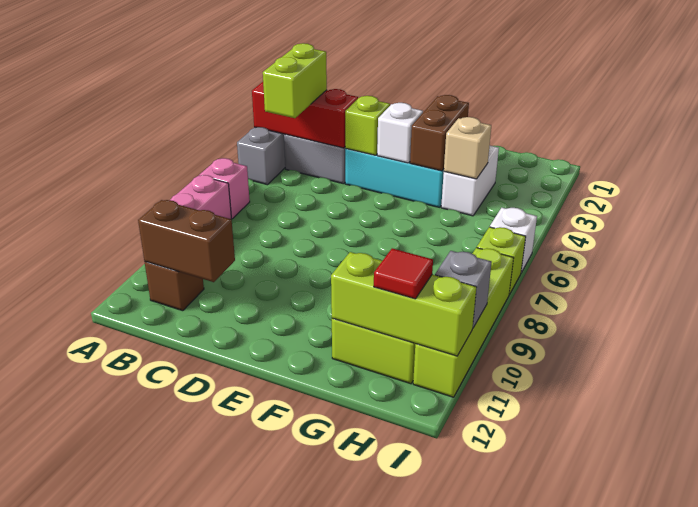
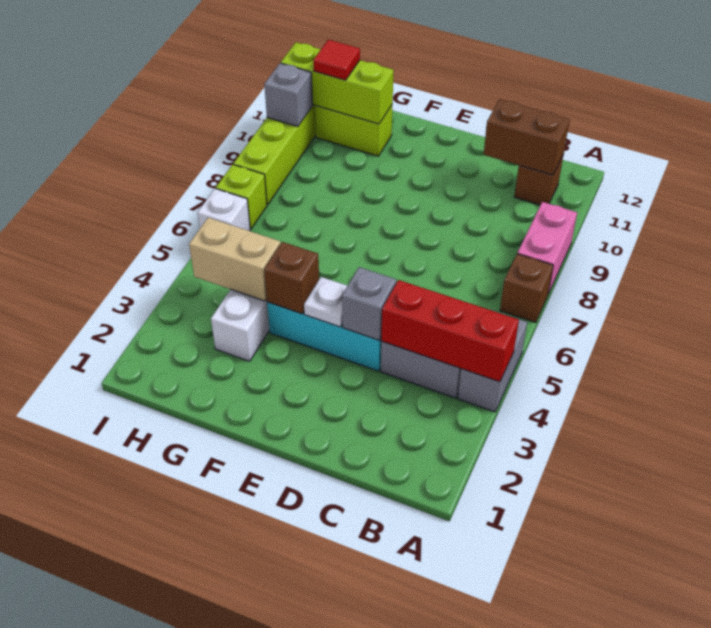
pink brick A7 level 1 -> brown brick A7 level 1
lime brick B4:B5 level 3 -> none
lime brick D4 level 2 -> grey brick D4 level 2
white brick E4 level 2 -> white plate E4 level 2
brown brick F3:F4 level 2 -> brown brick F4 level 2
tan brick G4 level 2 -> tan brick G4:H4 level 2

